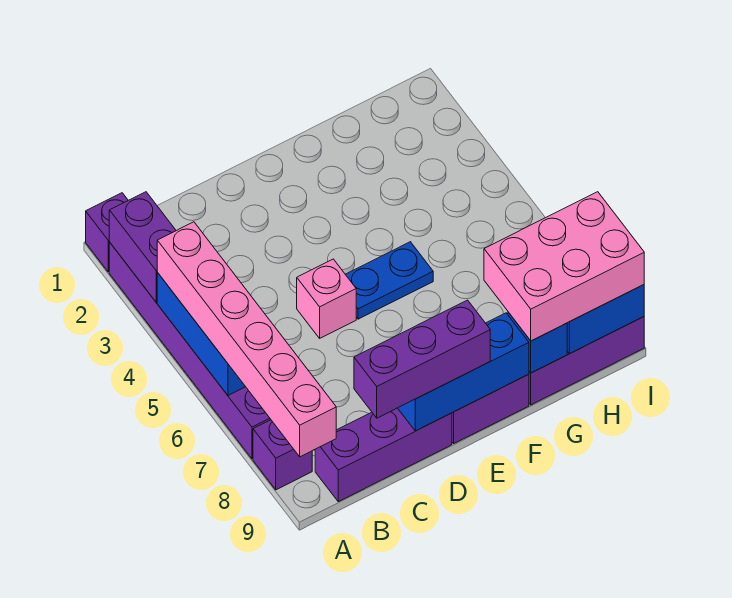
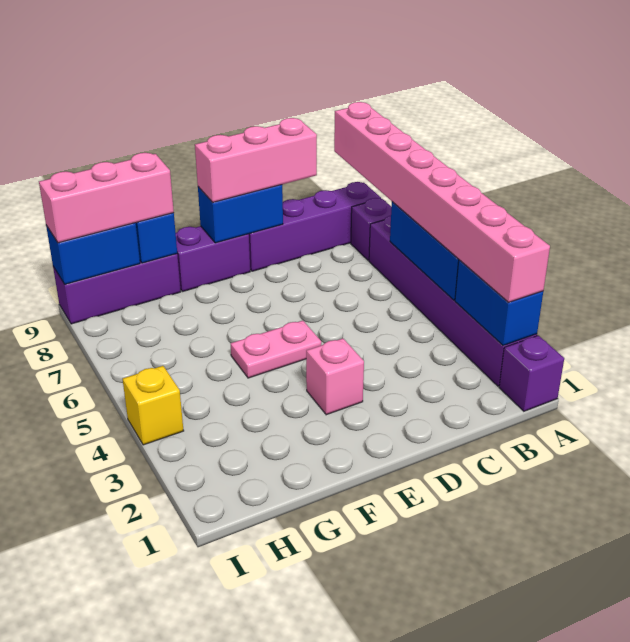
purple brick A2:A3 level 2 -> blue brick A2:A3 level 2
pink brick A4:A9 level 3 -> pink brick A2:A9 level 3
purple brick B9:D9 level 1 -> purple brick A9:D9 level 1
purple brick C9:E9 level 3 -> pink brick C9:E9 level 3
pink brick D5 level 1 -> pink brick E3 level 1
blue brick D9:F9 level 2 -> blue brick D9:E9 level 2
blue plate E5:F5 level 1 -> pink plate E5:F5 level 1
pink brick G8:I9 level 3 -> pink brick G9:I9 level 3
none -> yellow brick I4 level 1

